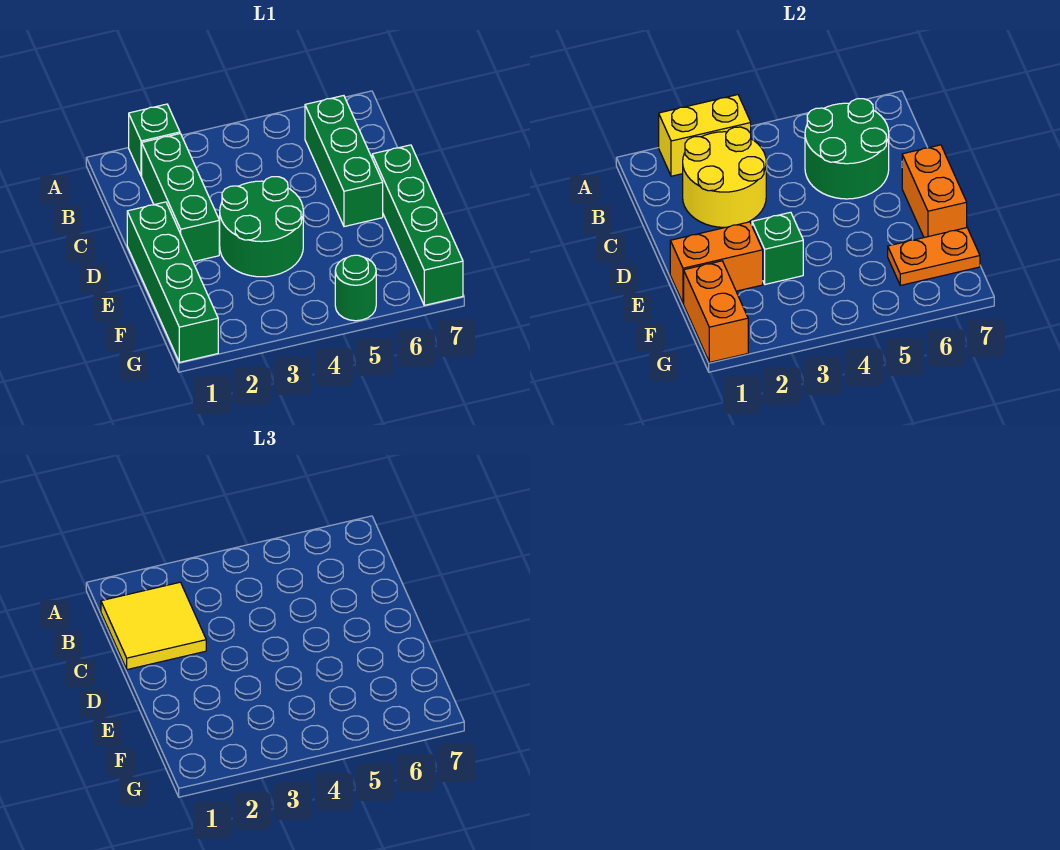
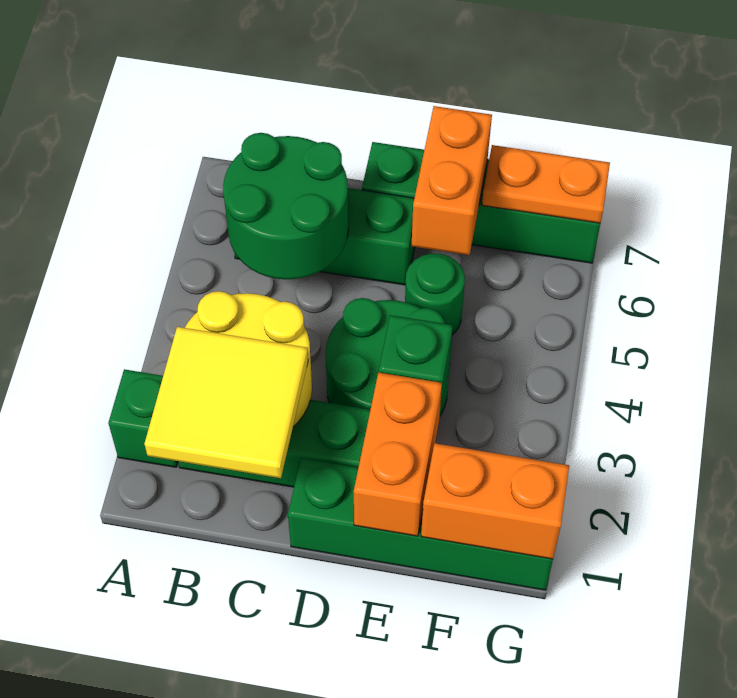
yellow brick A2:A3 level 2 -> none
orange brick D7:E7 level 2 -> orange brick E6:E7 level 2
orange plate F6:F7 level 2 -> orange plate F7:G7 level 2
green round brick G5 level 1 -> green round brick E5 level 1

